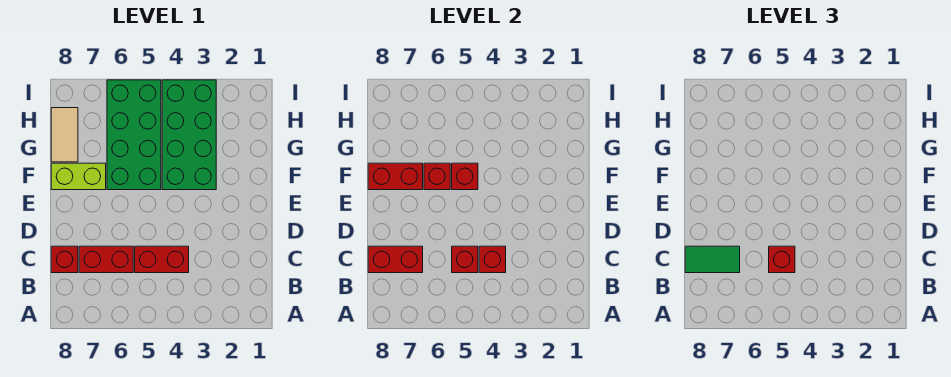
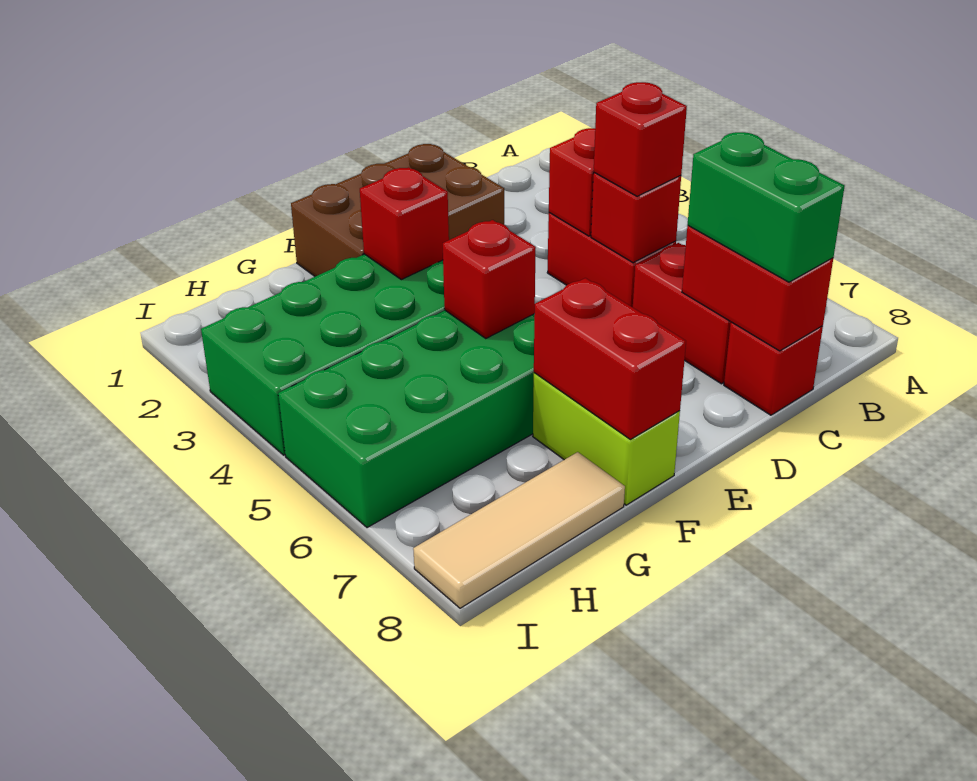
green tile C7:C8 level 3 -> green brick C7:C8 level 3
none -> brown brick D1:F2 level 1
red brick F6 level 2 -> red brick F3 level 2
tan tile G8:H8 level 1 -> tan tile G8:I8 level 1

